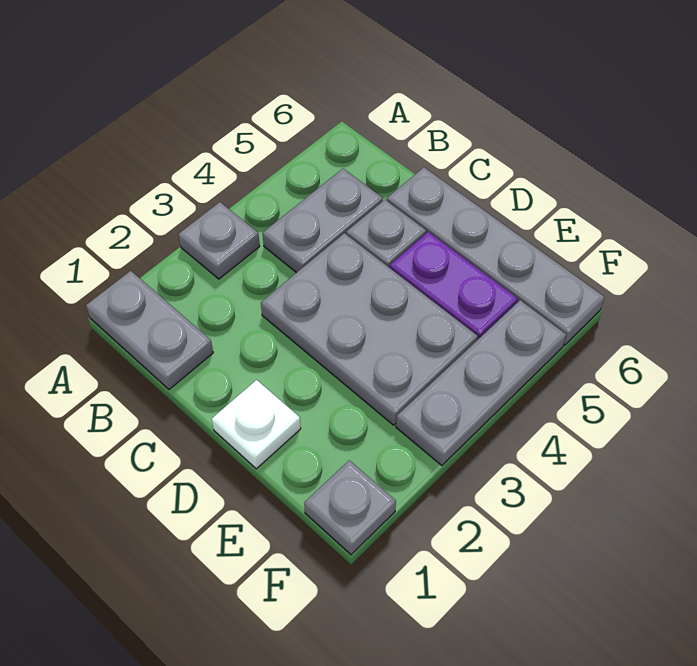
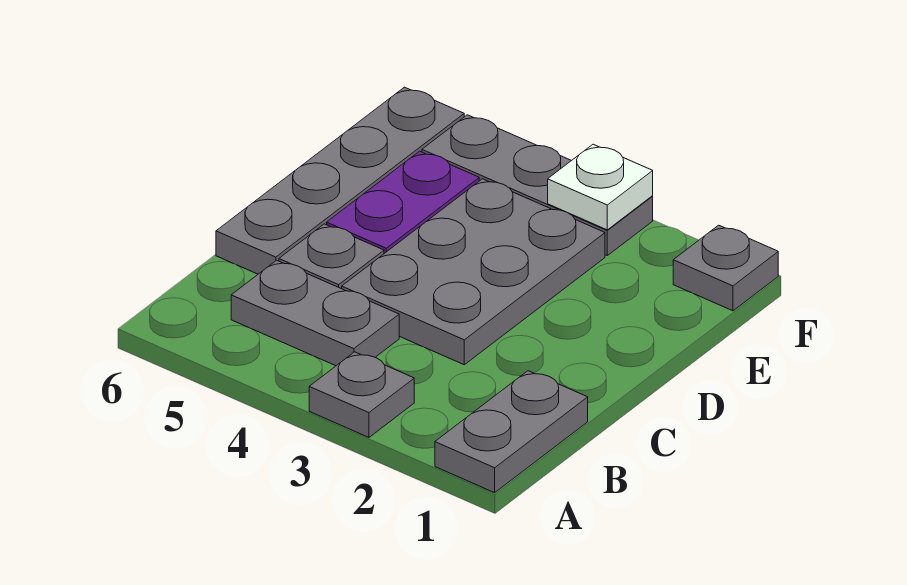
white plate D1 level 1 -> white plate F3 level 2

